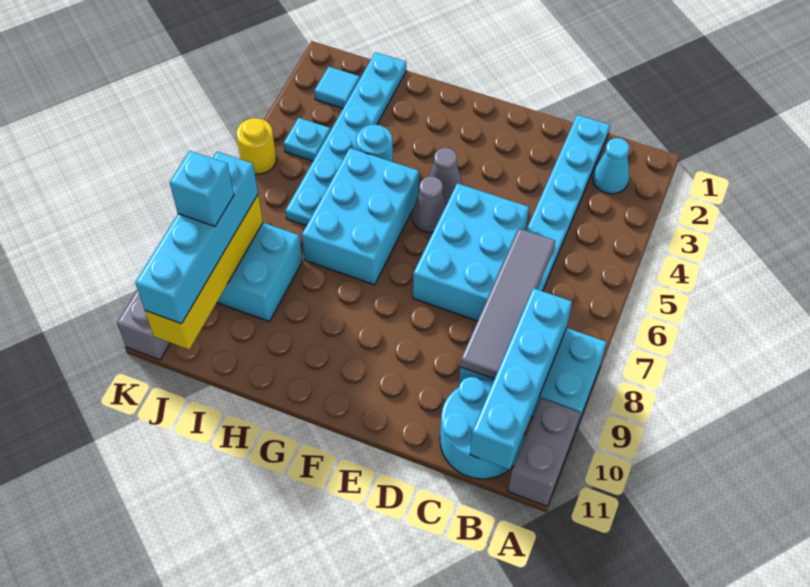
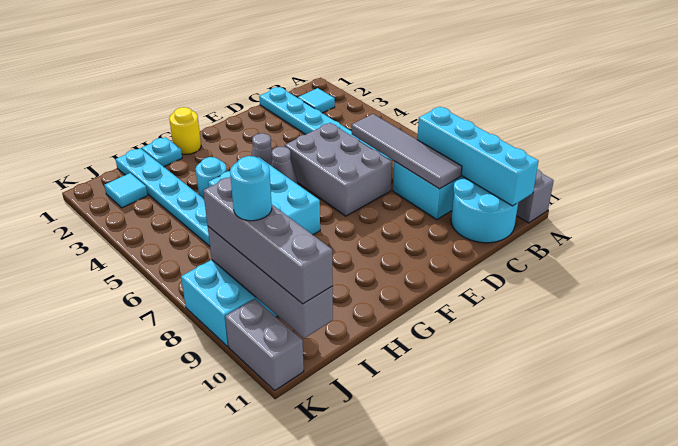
cyan cone B2 level 1 -> cyan tile B2 level 1
cyan brick D5:E7 level 1 -> grey brick D5:E7 level 1
cyan plate J4 level 1 -> cyan plate H1 level 1
yellow brick J8:J11 level 2 -> grey brick J8:J11 level 2
cyan brick J8:J11 level 3 -> grey brick J8:J11 level 3
cyan brick J9 level 4 -> cyan round brick J9 level 4
yellow round brick K5 level 1 -> yellow round brick G1 level 1

